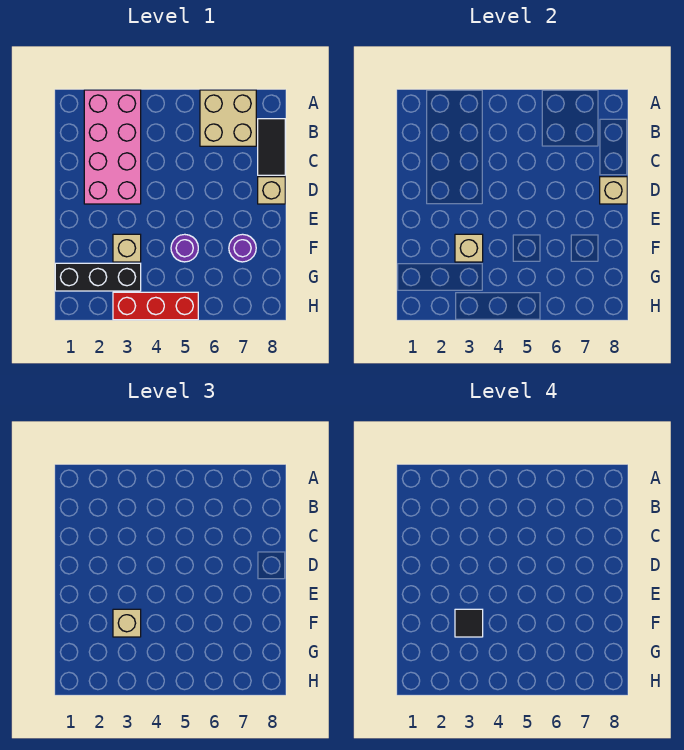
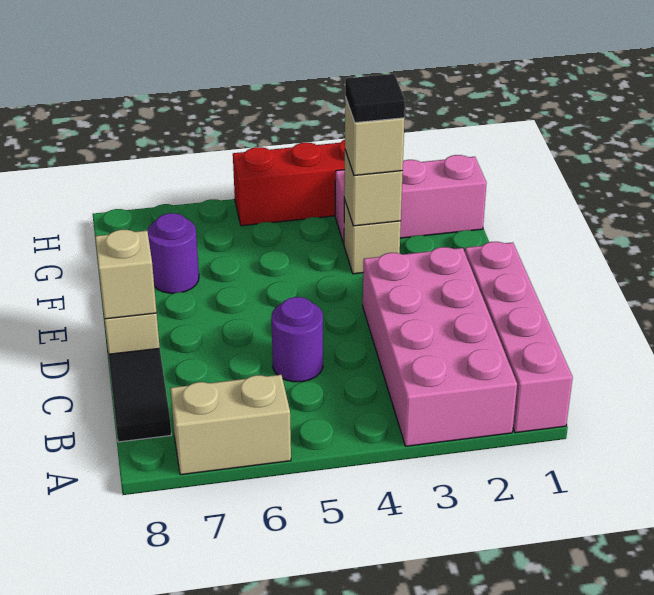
none -> pink brick A1:D1 level 1
tan brick A6:B7 level 1 -> tan brick A6:A7 level 1
purple round brick F5 level 1 -> purple round brick C5 level 1
black brick G1:G3 level 1 -> pink brick G1:G3 level 1

